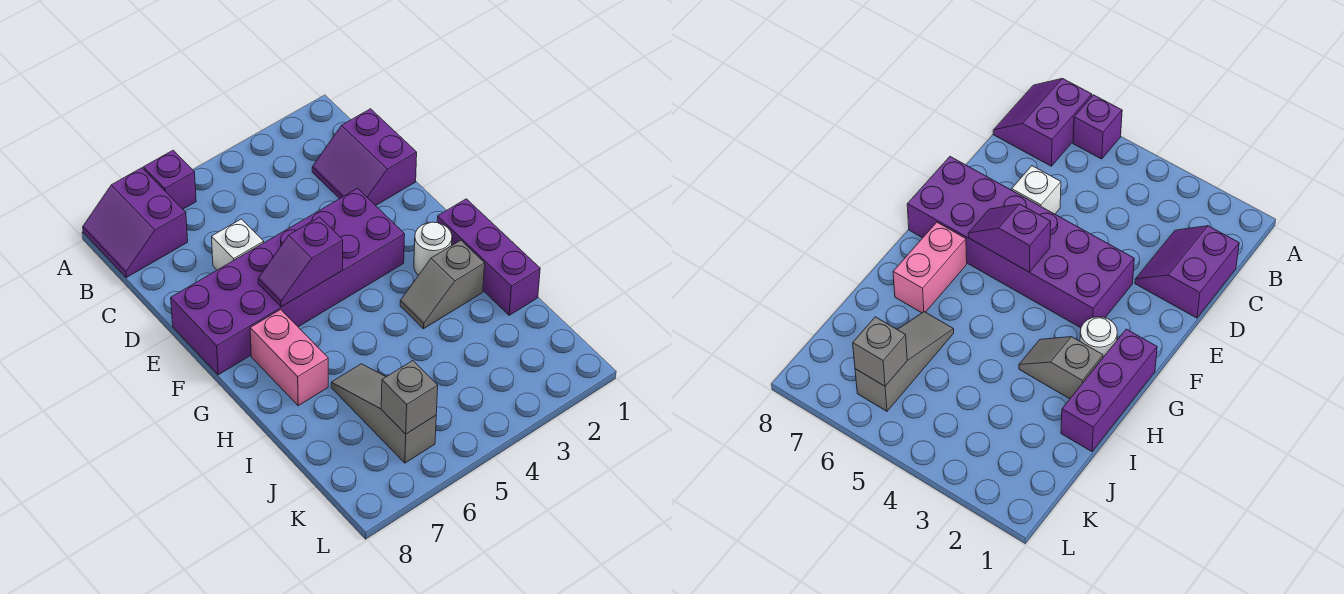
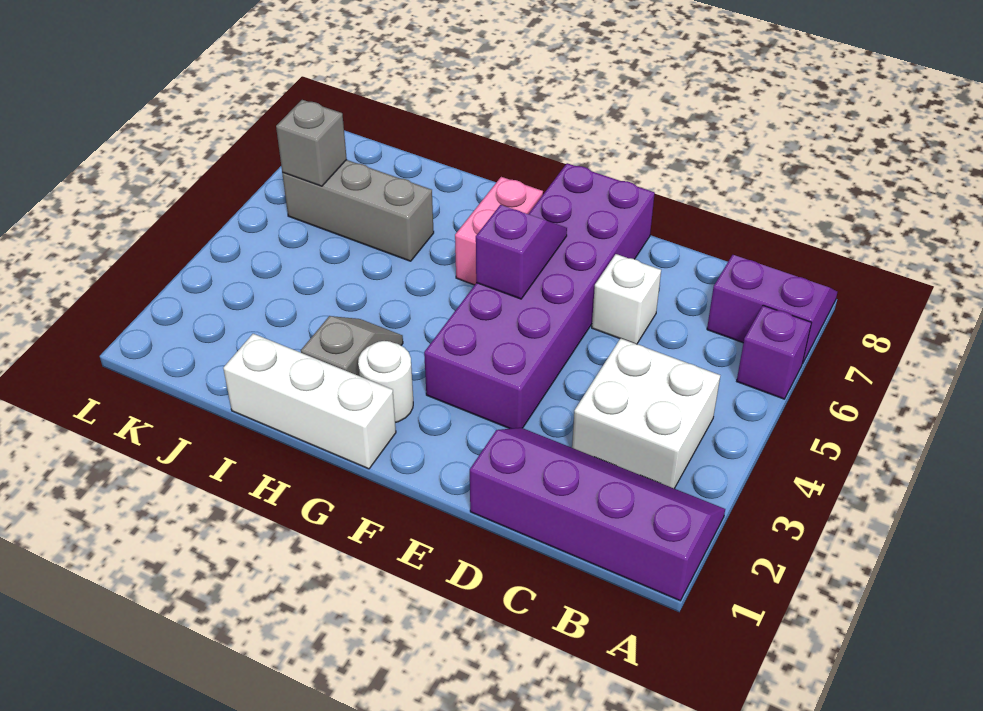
none -> white brick B3:C4 level 1
purple slope C1:D2 level 1 top 1 -> purple slope A1:D2 level 1 top 1
purple brick G1:I1 level 1 -> white brick G1:I1 level 1
pink brick G7:H7 level 1 -> pink brick G6:G7 level 1
grey slope I6:K6 level 1 top K -> grey brick I6:K6 level 1

